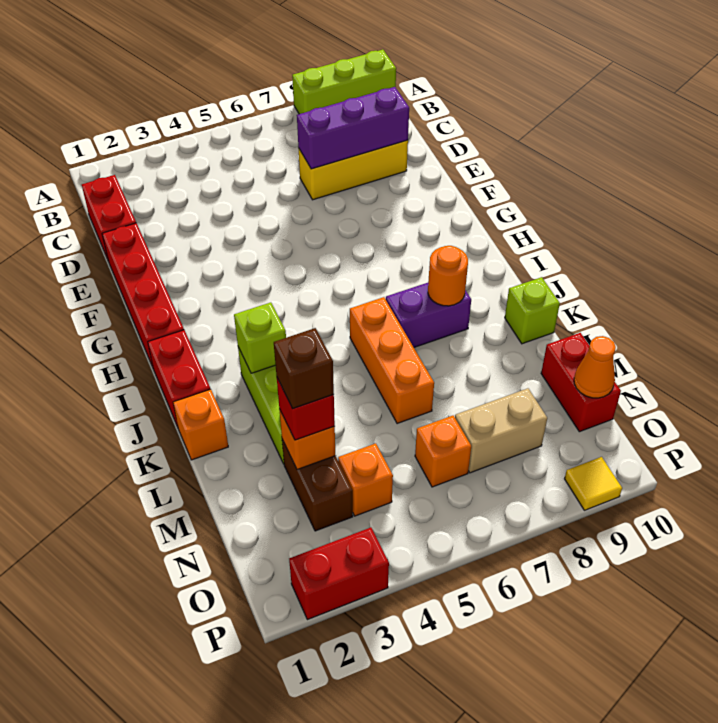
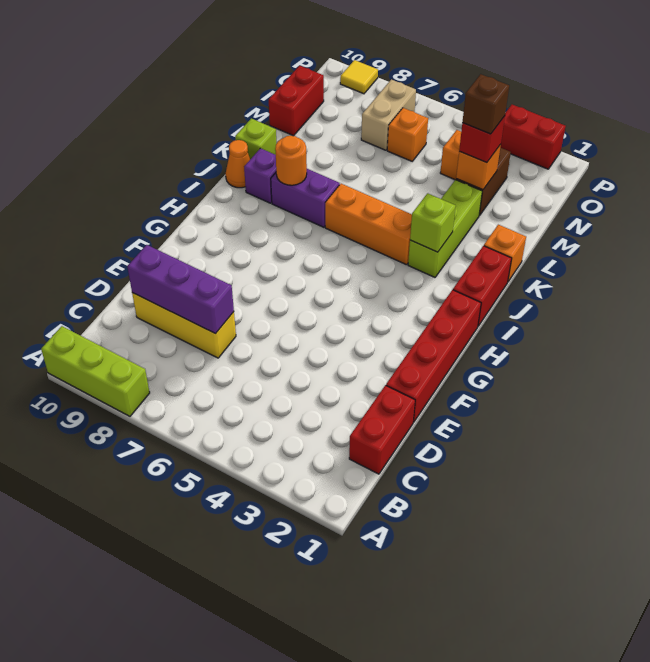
orange brick J6:L6 level 1 -> orange brick J4:J6 level 1
none -> purple brick J9 level 1
tan brick N7:N8 level 1 -> tan brick N7:O7 level 1
orange cone N10 level 2 -> orange cone J10 level 1

